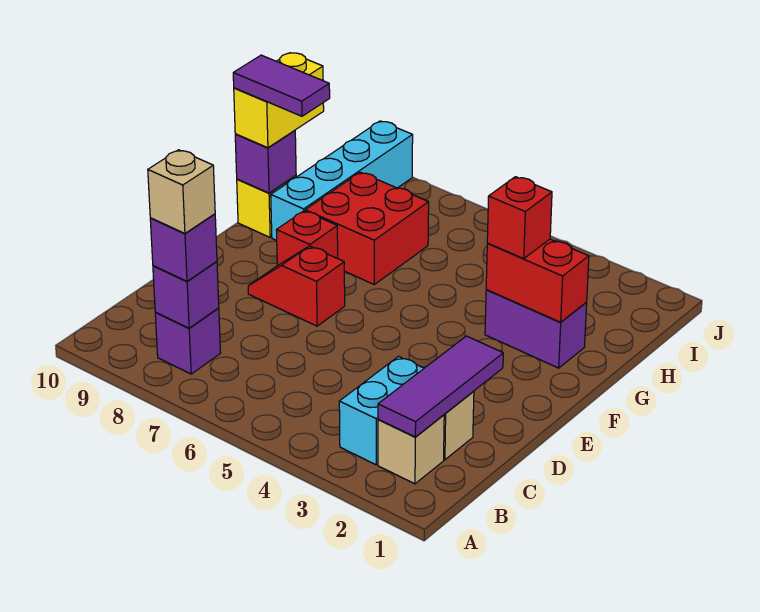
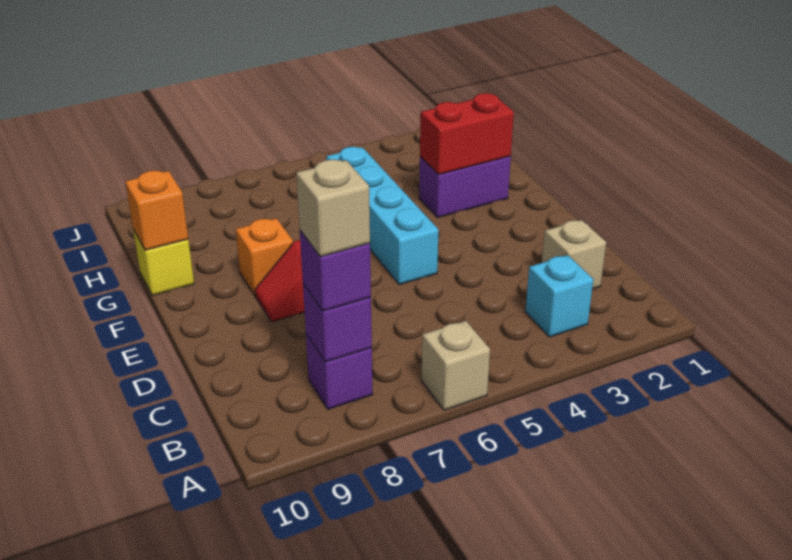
tan brick B2 level 1 -> tan brick A6 level 1
purple tile B2:D2 level 2 -> none
cyan brick B3:C3 level 1 -> cyan brick B3 level 1
red brick F8 level 1 -> orange brick F8 level 1
red brick G3 level 3 -> none
red brick G7:H8 level 1 -> none
cyan brick G9:J9 level 1 -> cyan brick E5:H5 level 1
purple tile G9:G10 level 4 -> none
purple brick G10 level 2 -> orange brick G10 level 2
yellow brick G10:H10 level 3 -> none

